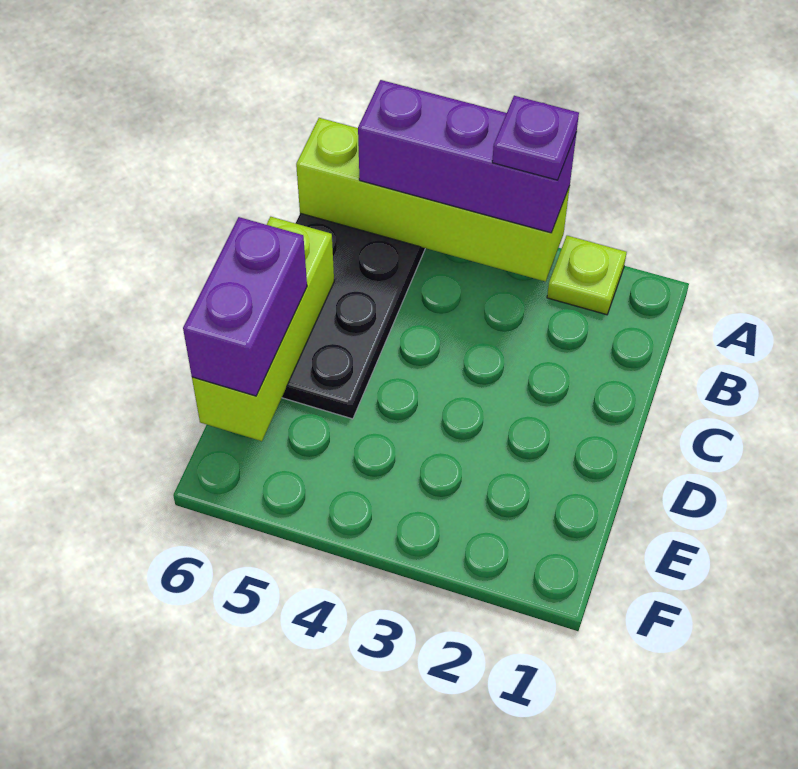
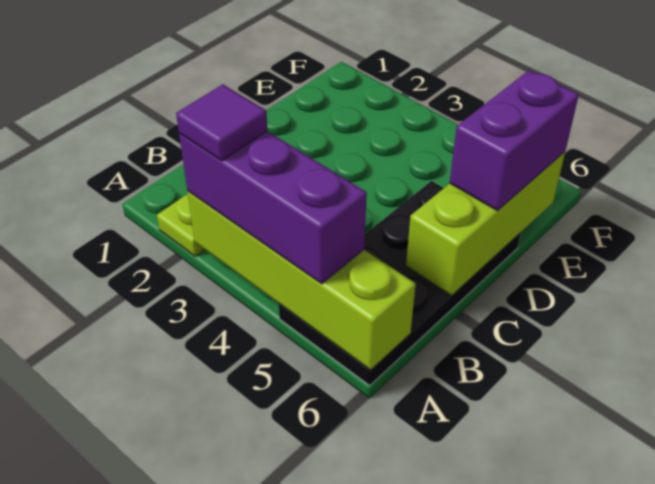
purple plate A3 level 4 -> purple tile A3 level 4

